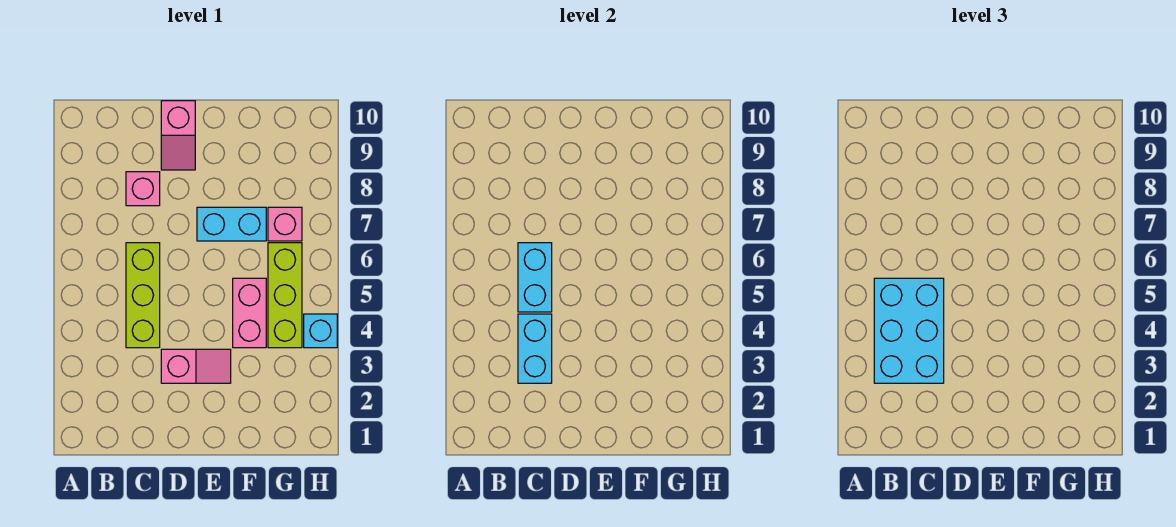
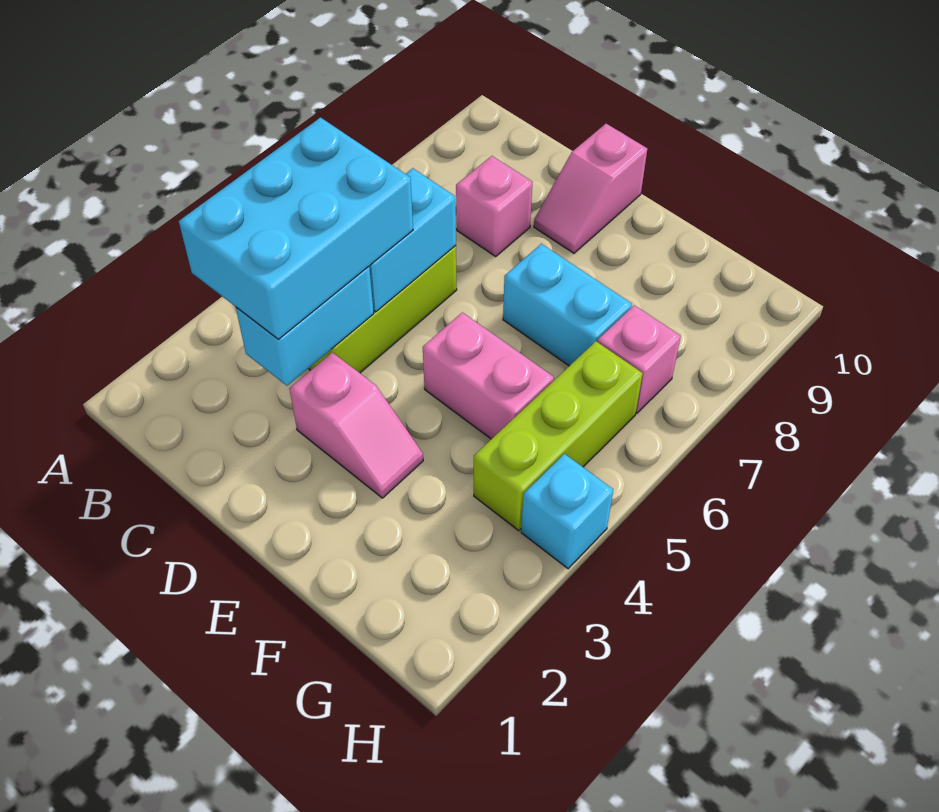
pink brick F4:F5 level 1 -> pink brick E5:F5 level 1

